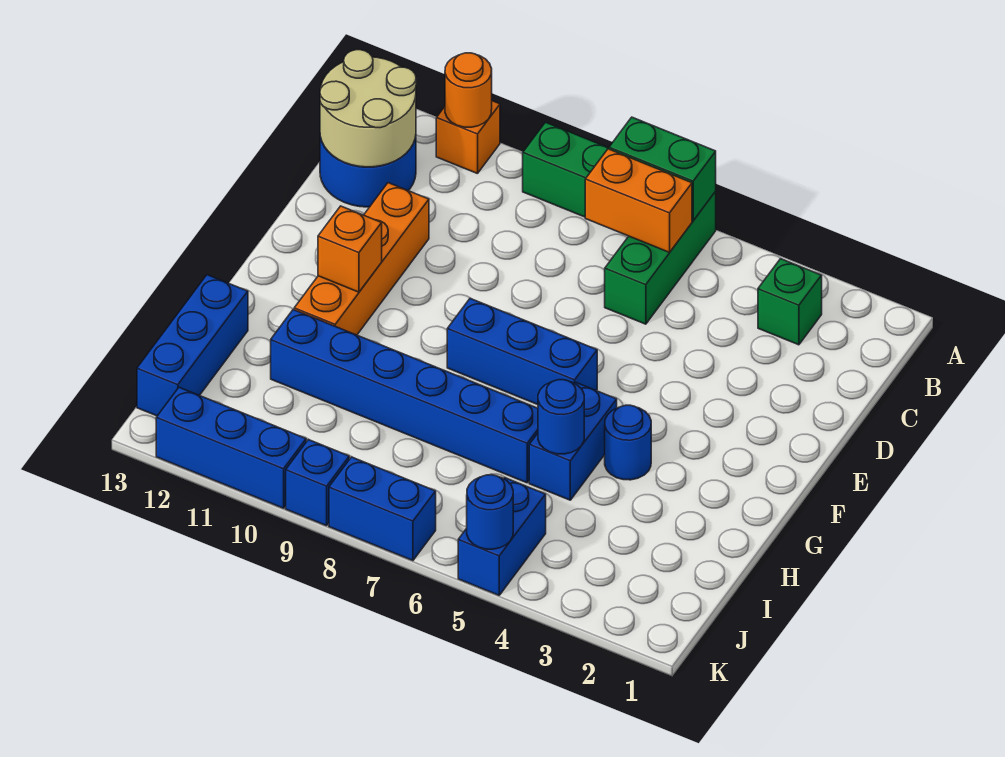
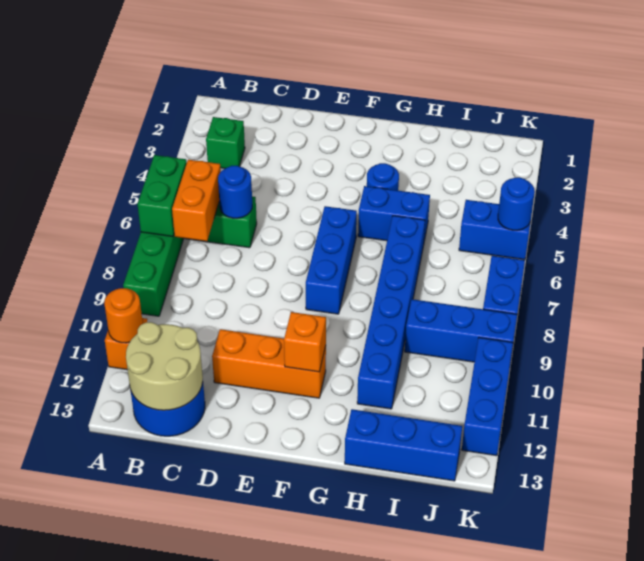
orange brick D11:G11 level 1 -> orange brick D11:F11 level 1
blue round brick H5 level 2 -> blue round brick C6 level 2
blue brick K9 level 1 -> blue brick I9:K9 level 1

